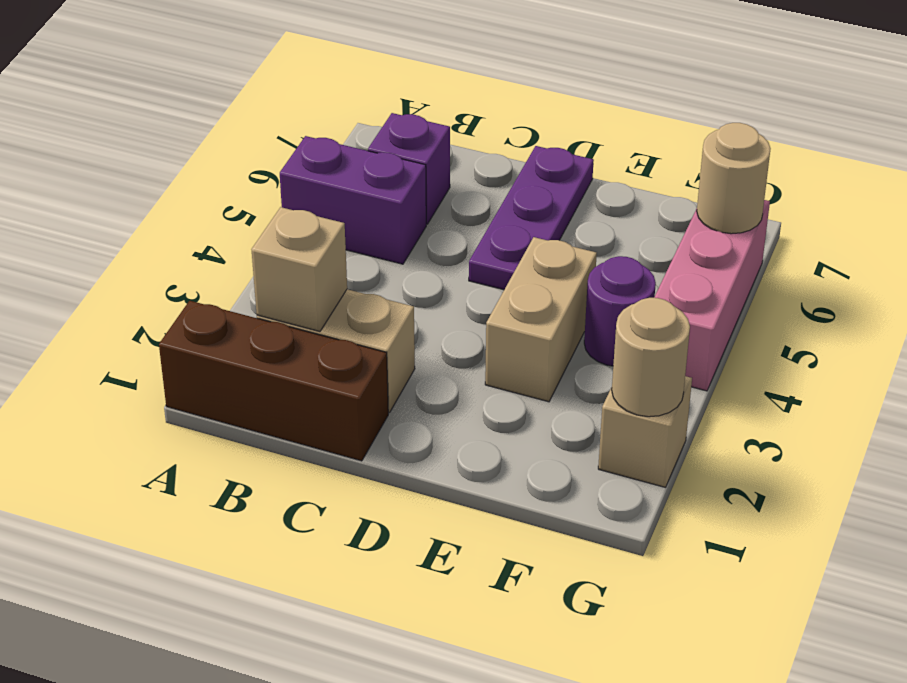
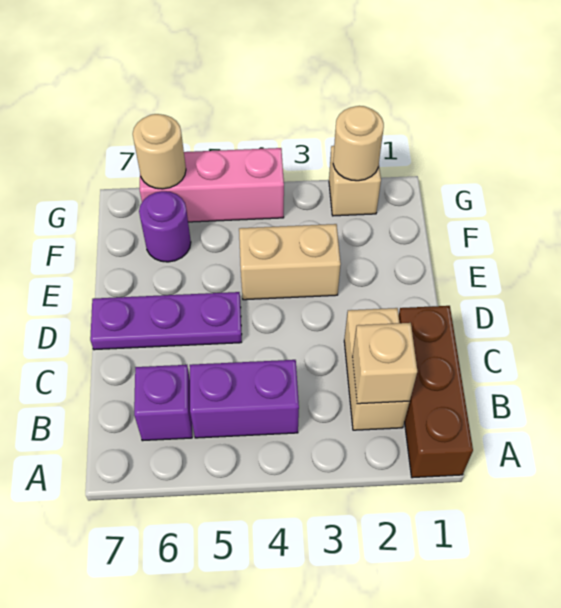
purple brick A5:B5 level 1 -> purple brick B4:B5 level 1
purple round brick F4 level 1 -> purple round brick F6 level 1

